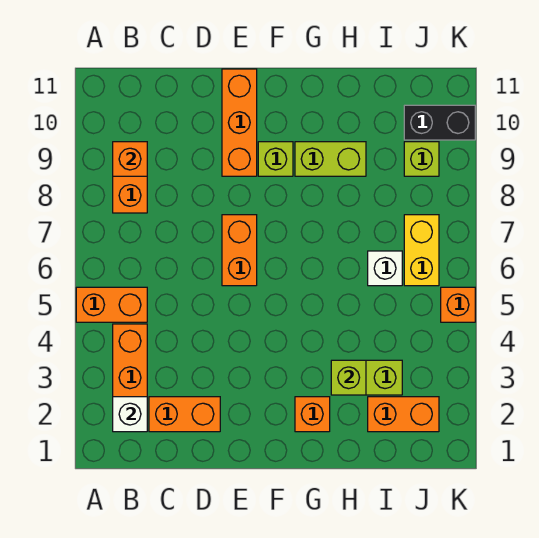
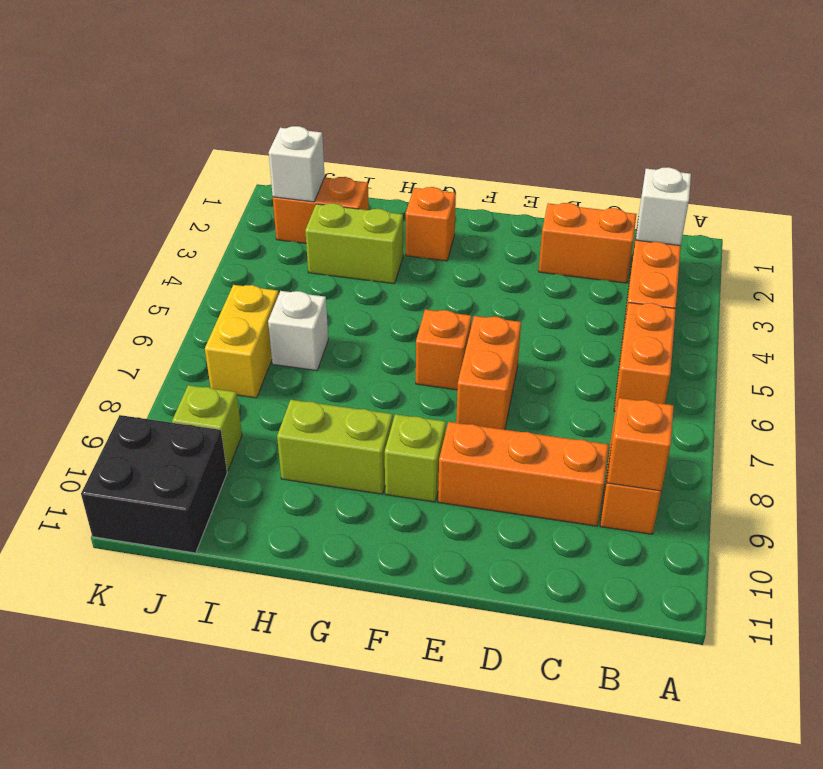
orange brick A5:B5 level 1 -> orange brick B5:B6 level 1
orange brick E9:E11 level 1 -> orange brick C9:E9 level 1
lime brick H3 level 2 -> none
none -> white brick J2 level 2
black brick J10:K10 level 1 -> black brick J10:K11 level 1
orange brick K5 level 1 -> orange brick F6 level 1

